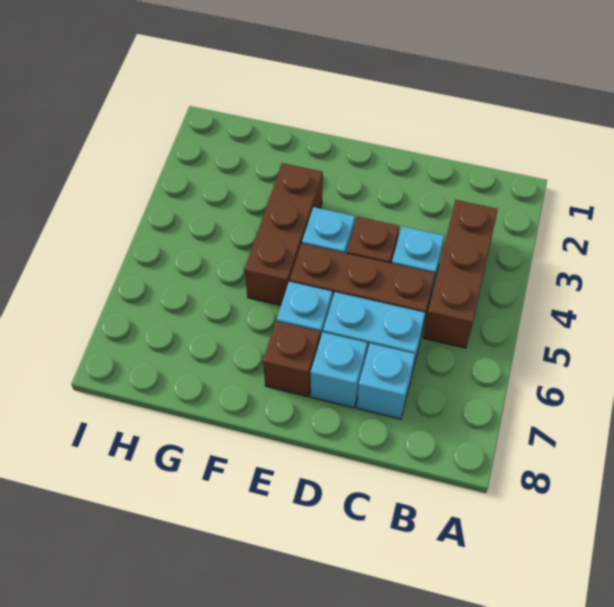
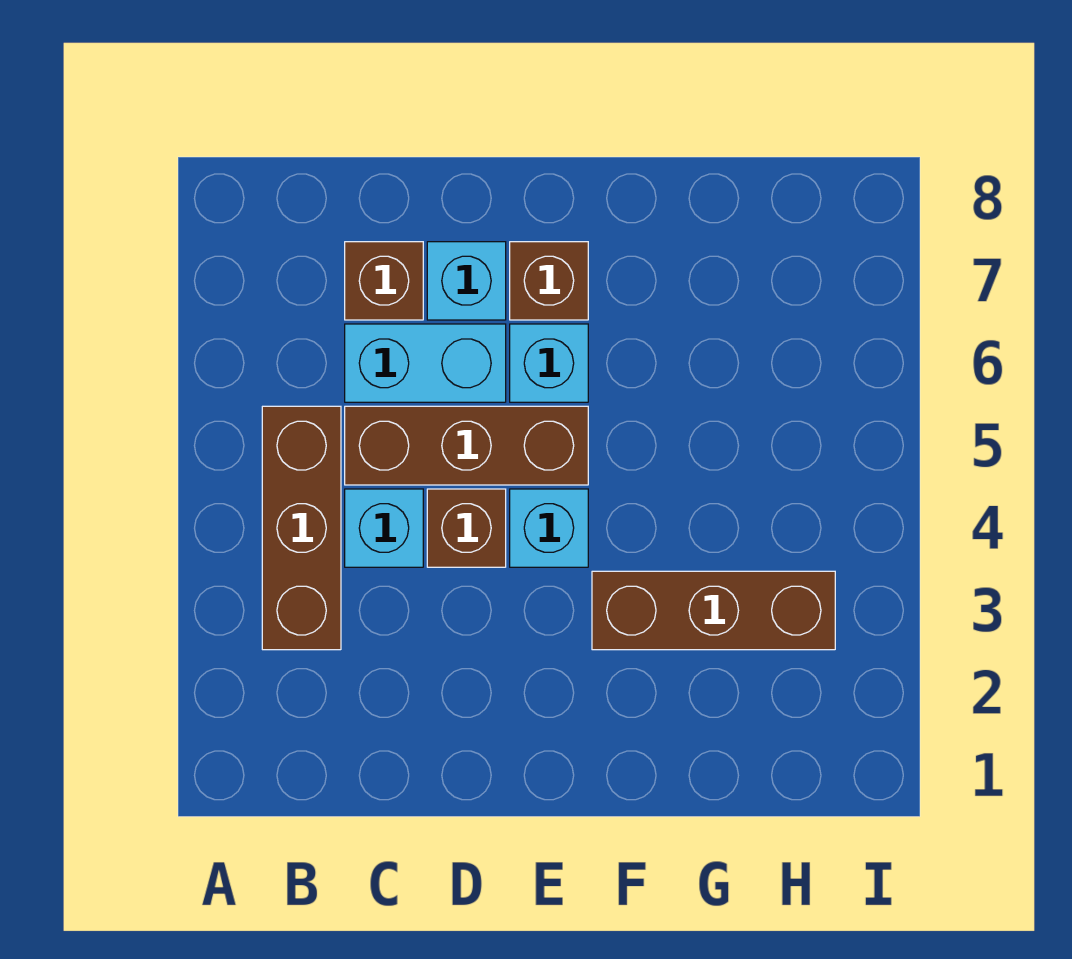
cyan brick C7 level 1 -> brown brick C7 level 1
brown brick F3:F5 level 1 -> brown brick F3:H3 level 1

